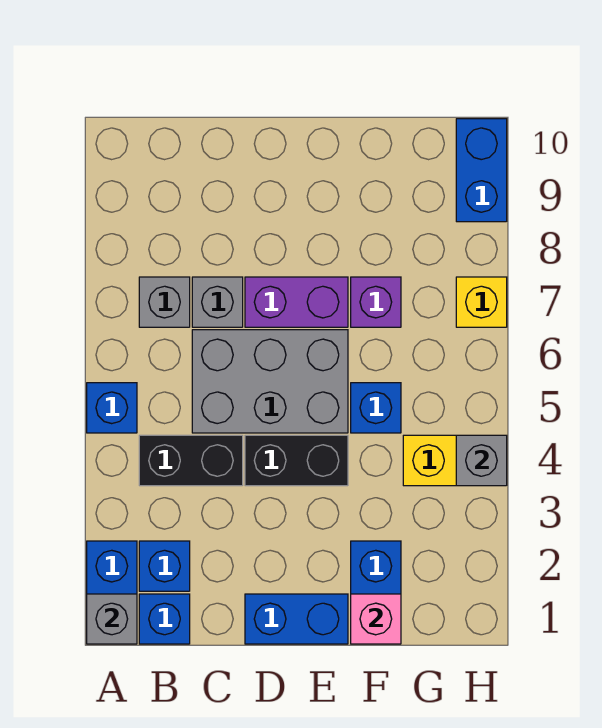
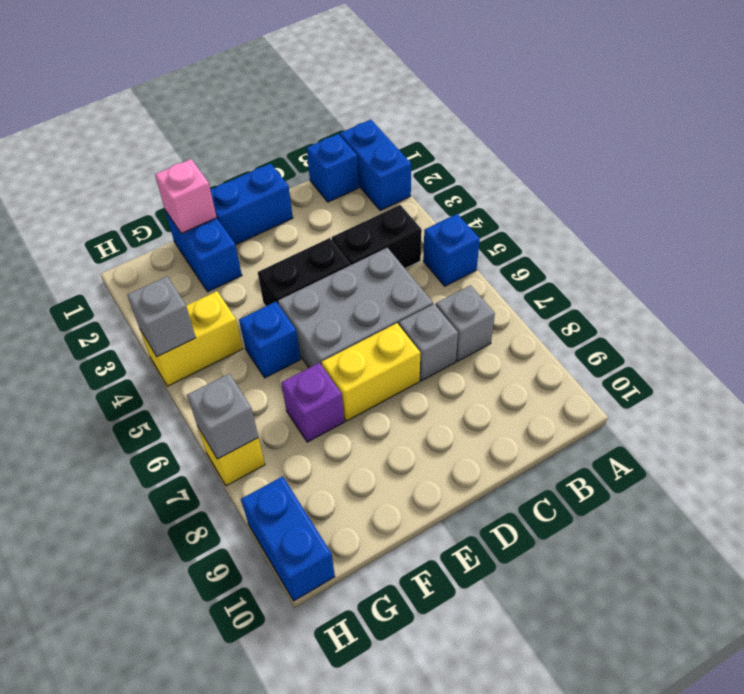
grey brick A1 level 2 -> grey brick H7 level 2
blue brick B2 level 1 -> none
purple brick D7:E7 level 1 -> yellow brick D7:E7 level 1

